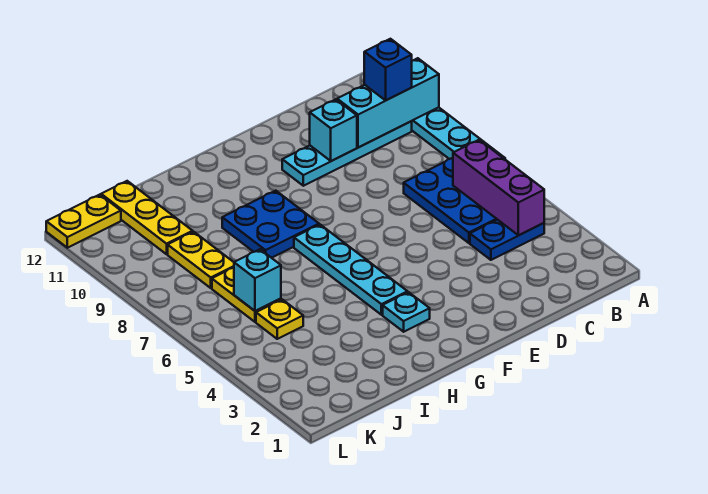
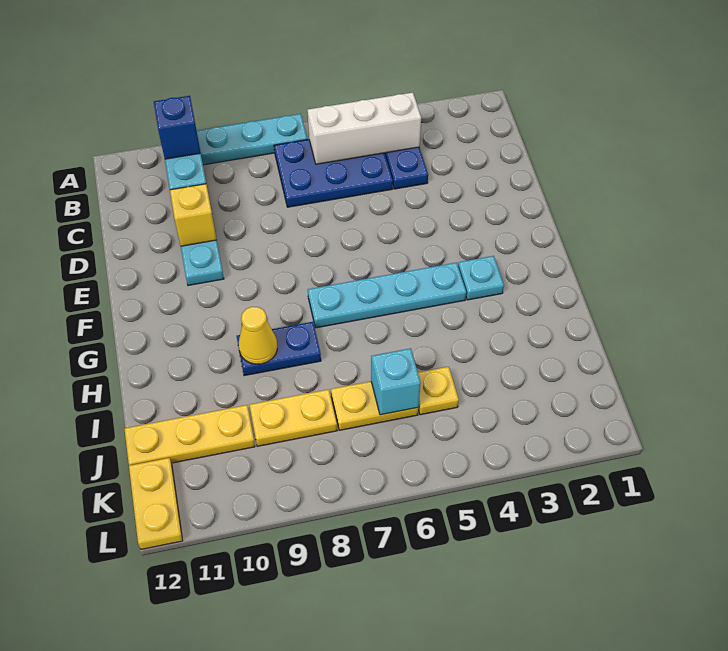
purple brick B4:B6 level 2 -> white brick B4:B6 level 2
cyan brick D10 level 2 -> yellow brick D10 level 2
blue plate G8:H9 level 1 -> blue plate H8:H9 level 1
none -> yellow cone H9 level 2

